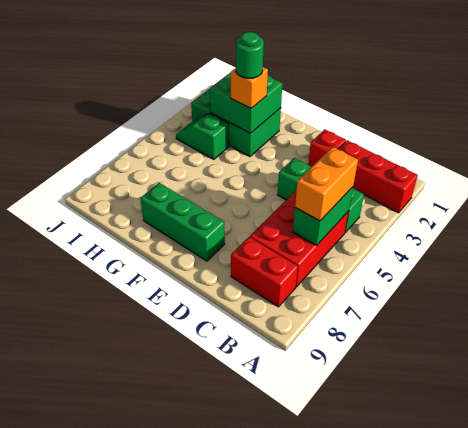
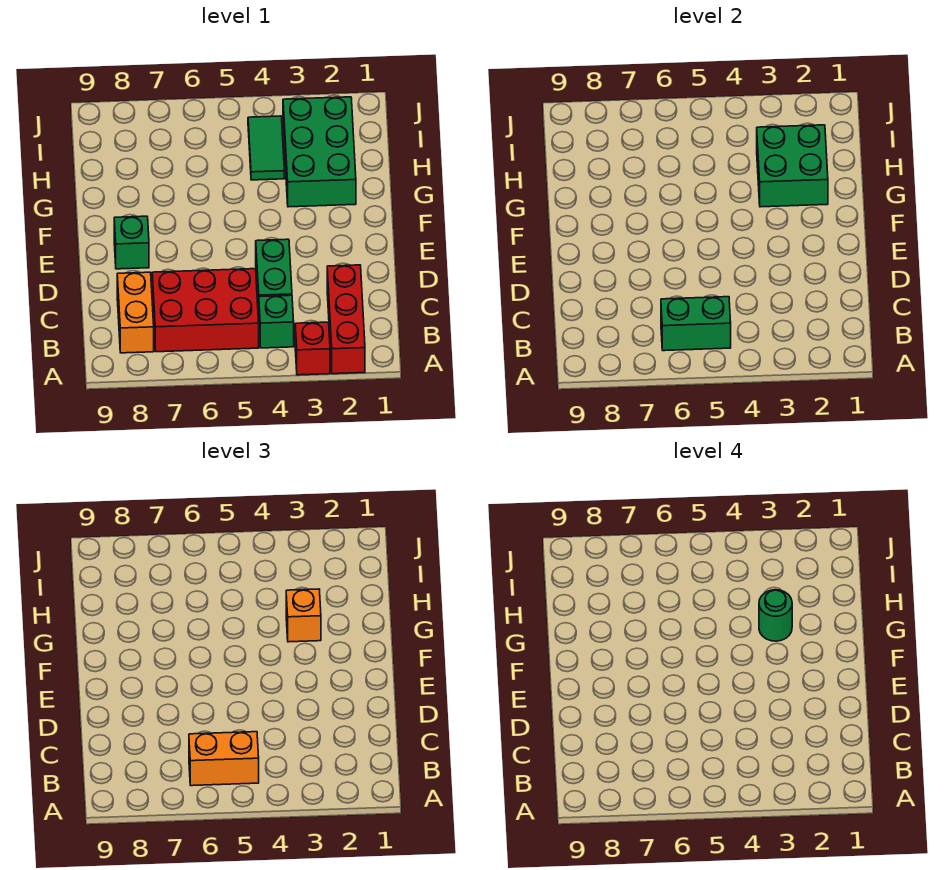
red brick B8:C8 level 1 -> orange brick B8:C8 level 1
red brick D2 level 1 -> red brick A3 level 1
green brick E8:G8 level 1 -> green brick E8 level 1
green slope H4:I4 level 1 top H -> green tile H4:I4 level 1

